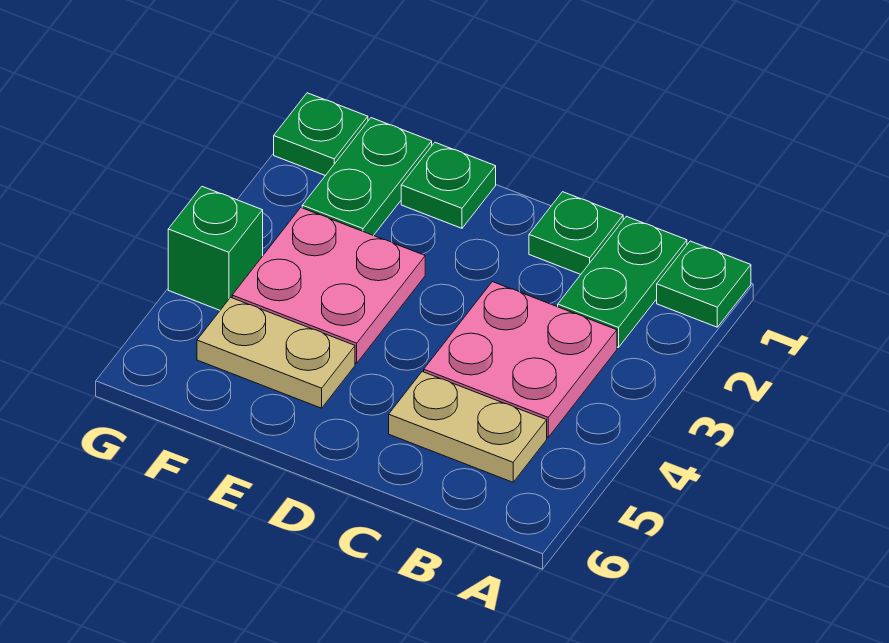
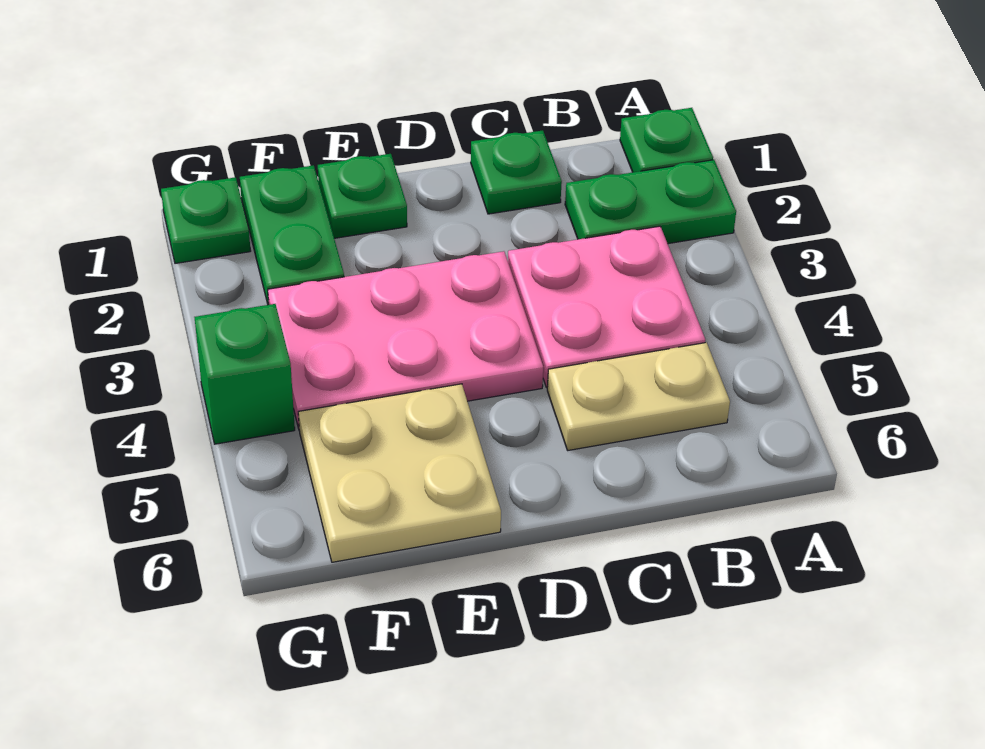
green plate B1:B2 level 1 -> green plate A2:B2 level 1
pink plate E3:F4 level 1 -> pink plate D3:F4 level 1
tan plate E5:F5 level 1 -> tan plate E5:F6 level 1

